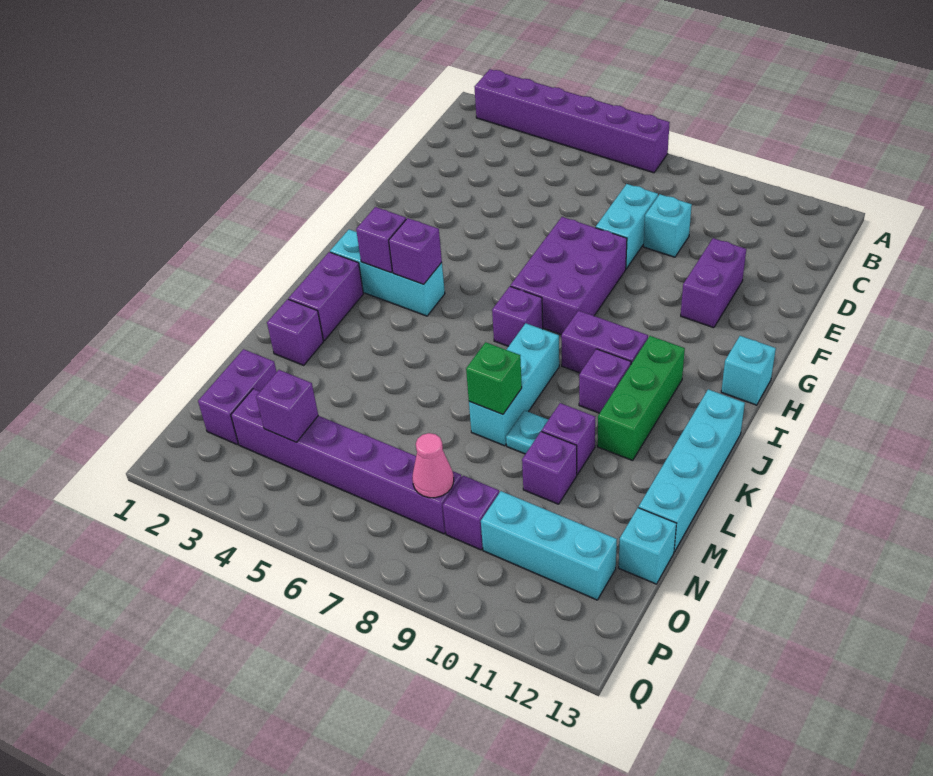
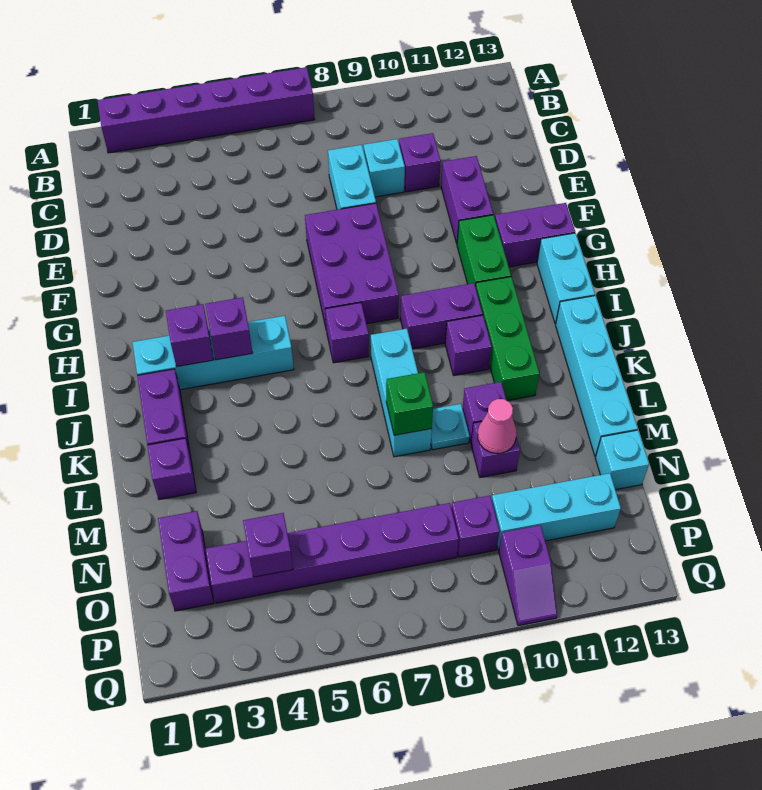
none -> purple brick D10 level 1
none -> green brick G11:H11 level 1
none -> purple brick G12:G13 level 1
cyan brick H13 level 1 -> cyan brick H13:I13 level 1
cyan brick I2:I4 level 1 -> cyan brick I2:I5 level 1
pink cone O8 level 2 -> pink cone M10 level 2
none -> purple slope P10:Q10 level 1 top P

